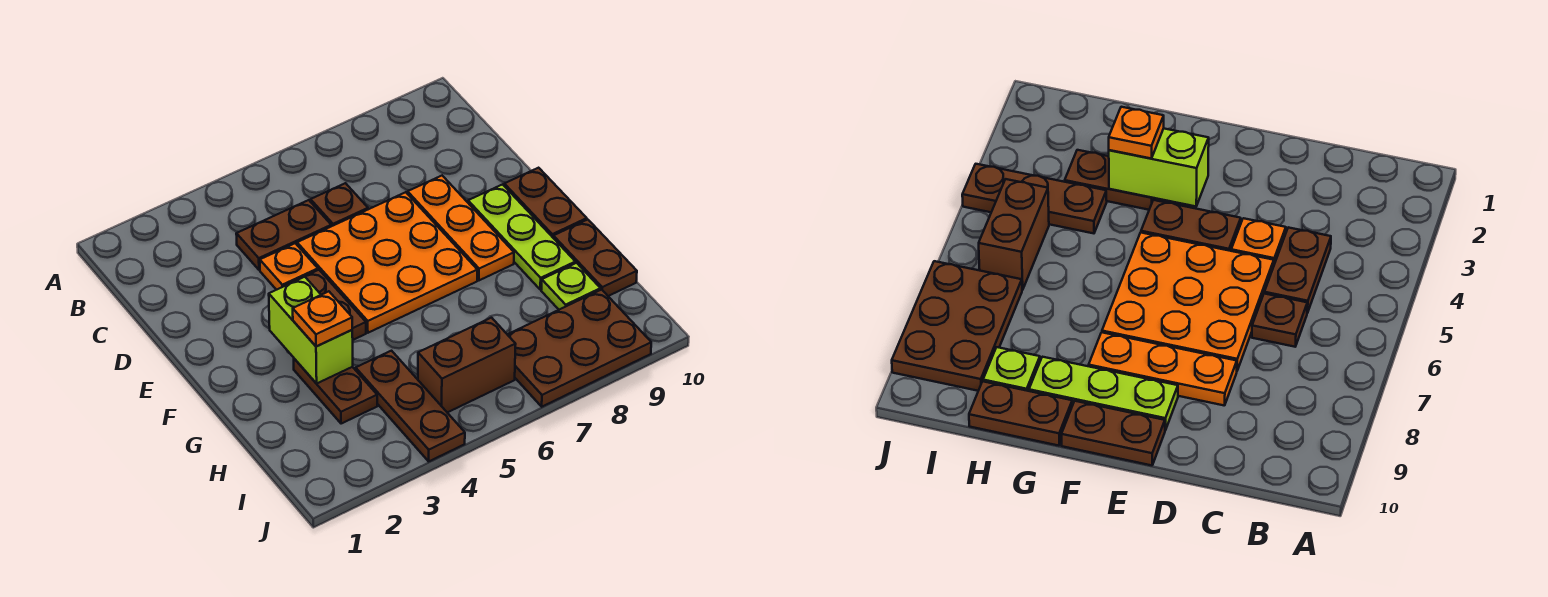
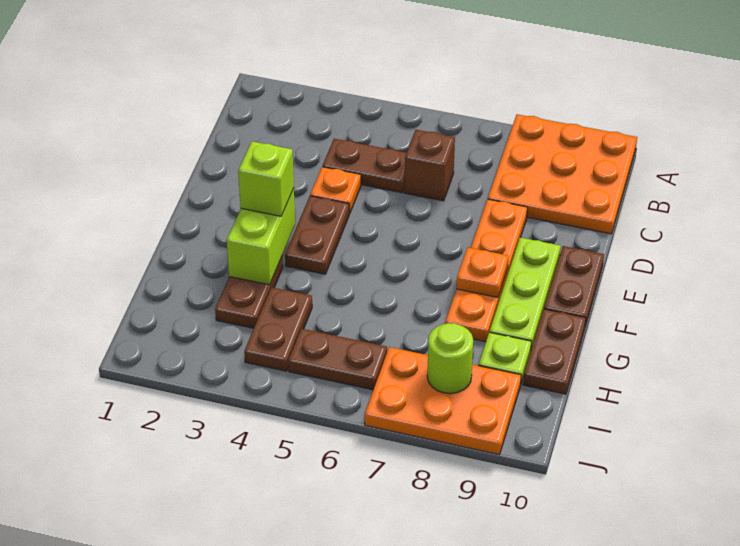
brown plate C6 level 1 -> brown brick C6 level 1
orange plate D5:F7 level 1 -> orange plate A8:C10 level 1
orange plate D8:F8 level 1 -> orange plate D8:G8 level 1
none -> lime brick F3 level 3
orange plate G3 level 3 -> orange plate F8 level 2
brown plate H4:J4 level 1 -> brown plate H4:I4 level 1
brown brick I5:I6 level 1 -> brown plate I5:I6 level 1
brown plate I7:J9 level 1 -> orange plate I7:J9 level 1
none -> lime round brick I8 level 2

